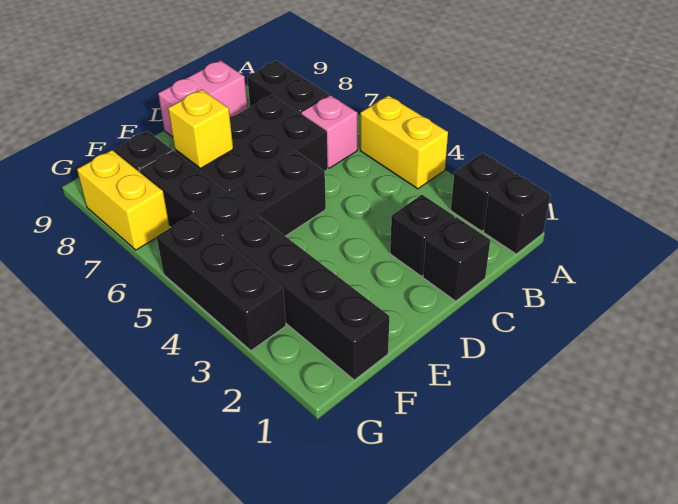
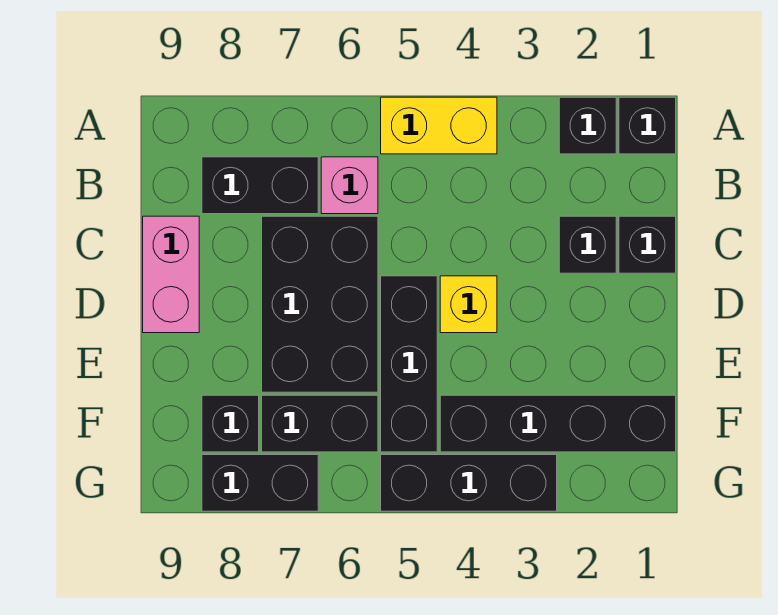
yellow brick E7 level 2 -> yellow brick D4 level 1
yellow brick G7:G8 level 1 -> black brick G7:G8 level 1

